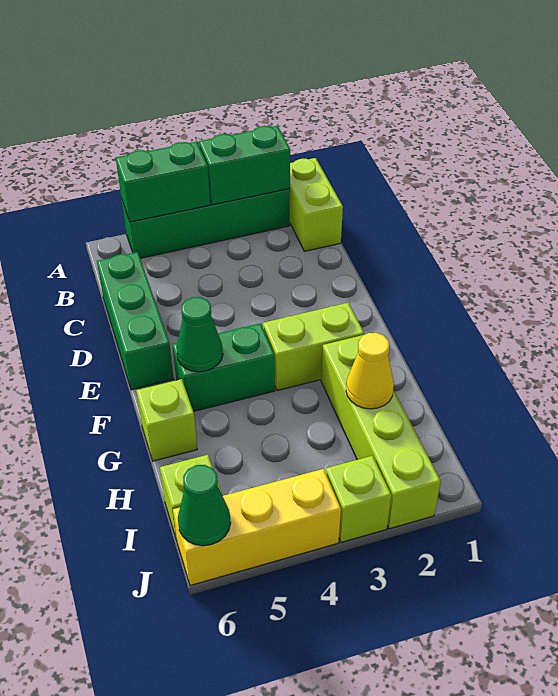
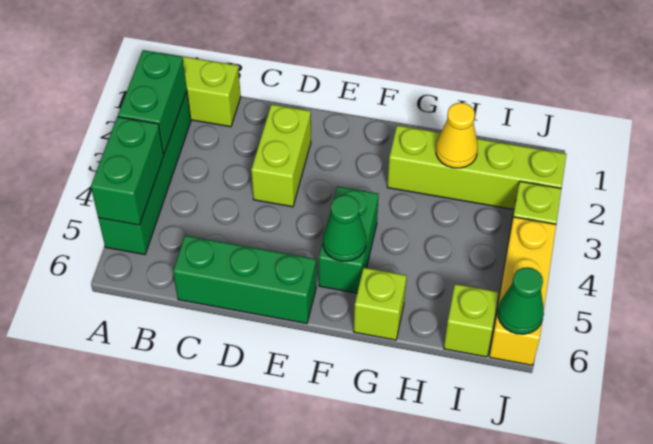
lime brick F2:F3 level 1 -> lime brick D2:D3 level 1

